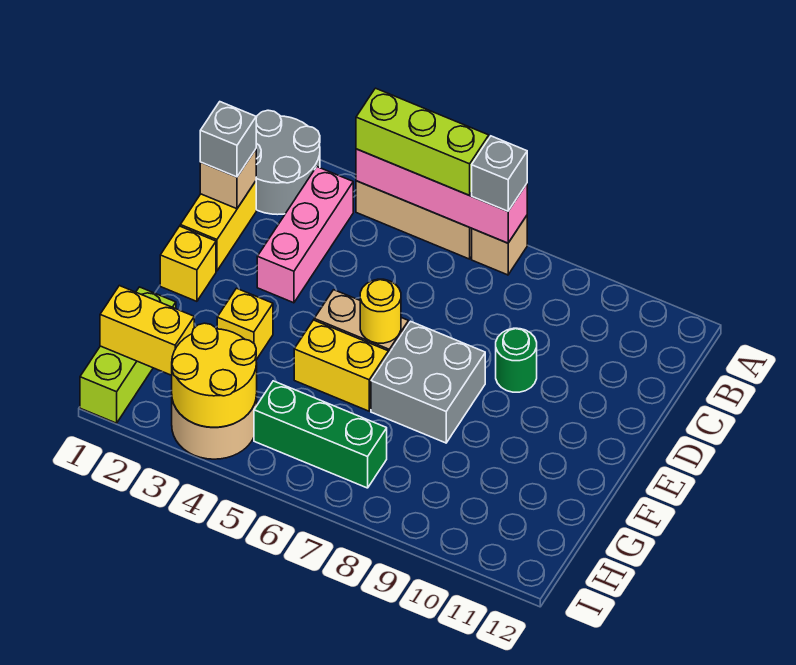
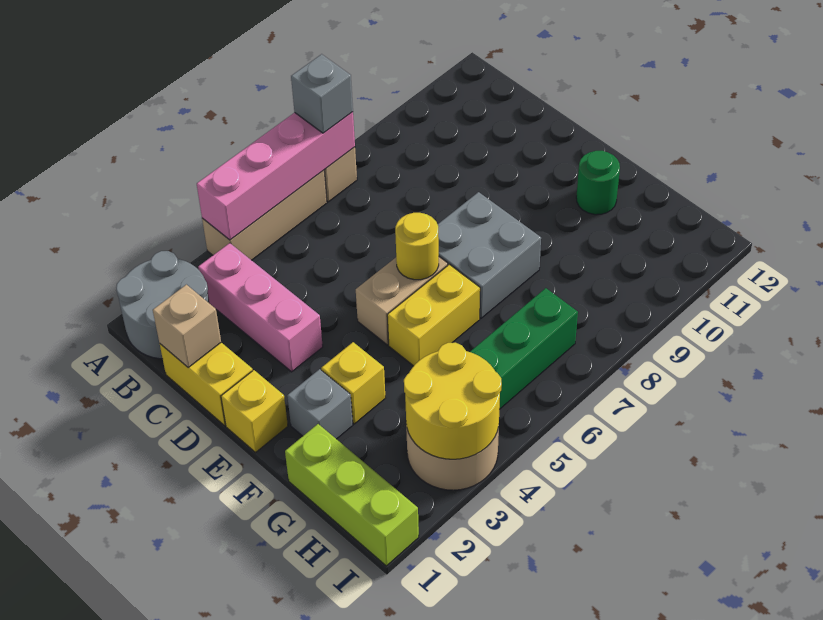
lime brick A4:A6 level 3 -> none
grey brick C1 level 3 -> grey brick F2 level 1
green round brick D9 level 1 -> green round brick F11 level 1
yellow brick H1:H2 level 2 -> none

